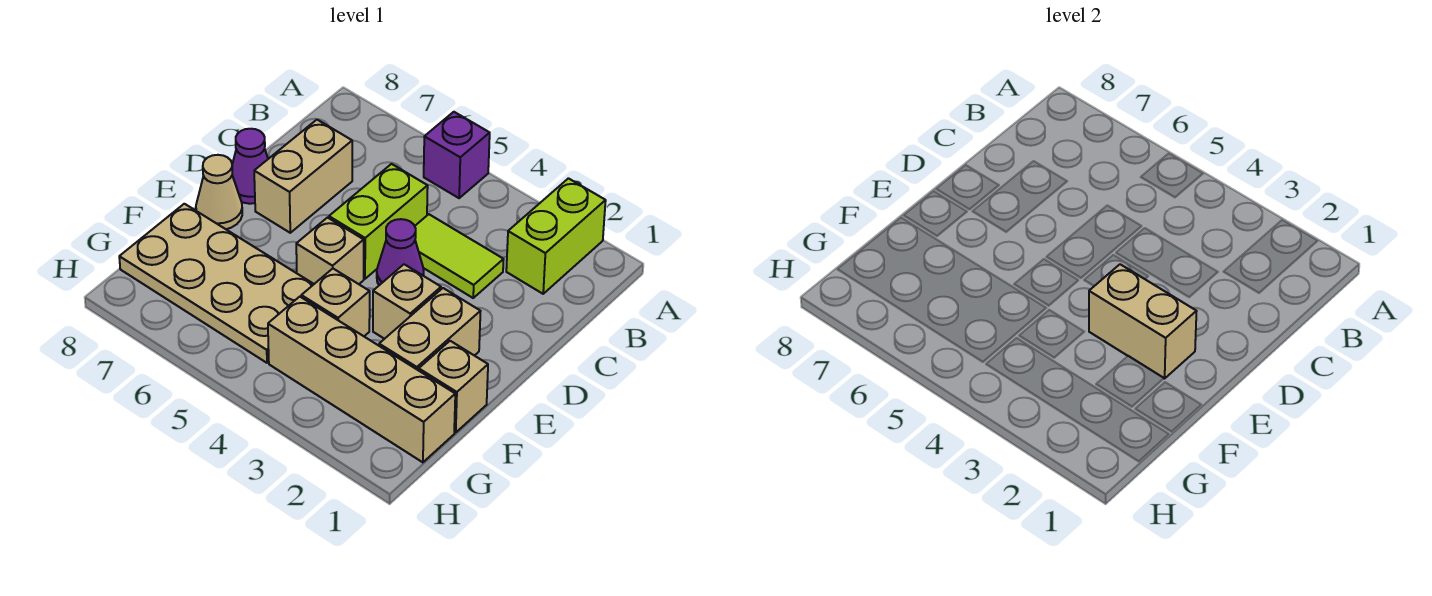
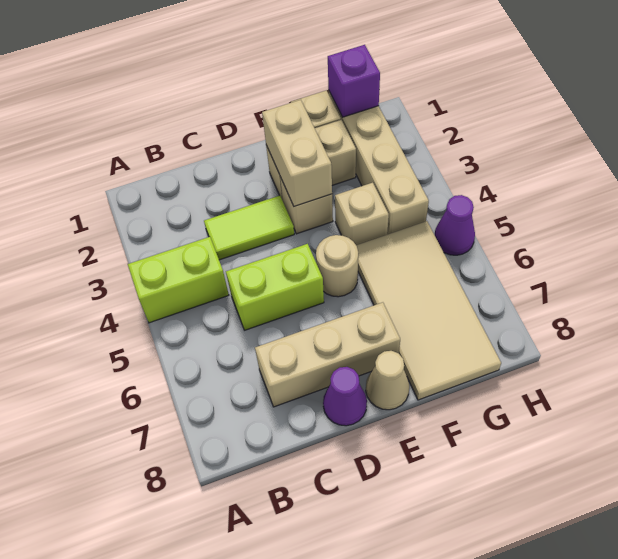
lime brick A2:B2 level 1 -> lime brick A4:B4 level 1
purple brick A5 level 1 -> purple brick G1 level 2
lime tile C3:C4 level 1 -> lime tile C3:D3 level 1
tan brick C7:D7 level 1 -> tan brick C7:E7 level 1
purple cone D4 level 1 -> purple cone H5 level 1
tan brick E5 level 1 -> tan round brick E5 level 1
tan plate F5:G8 level 1 -> tan tile F5:G8 level 1

